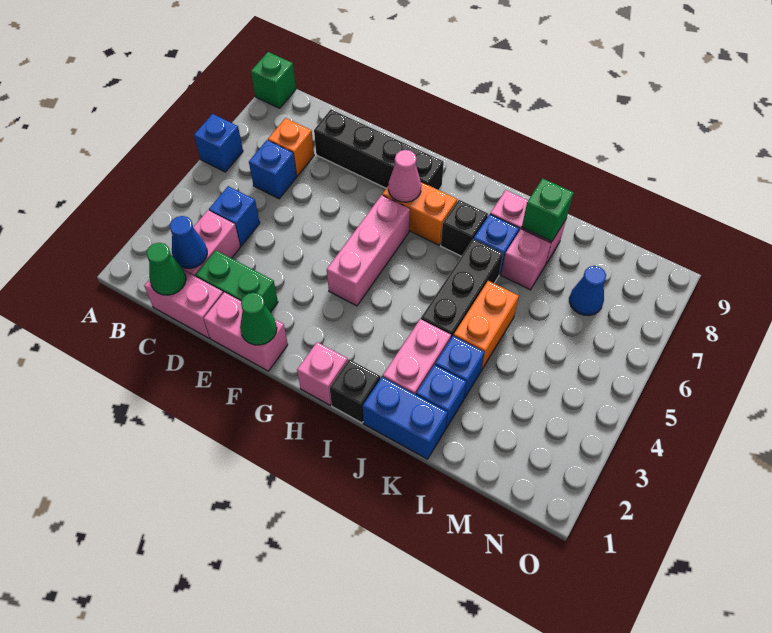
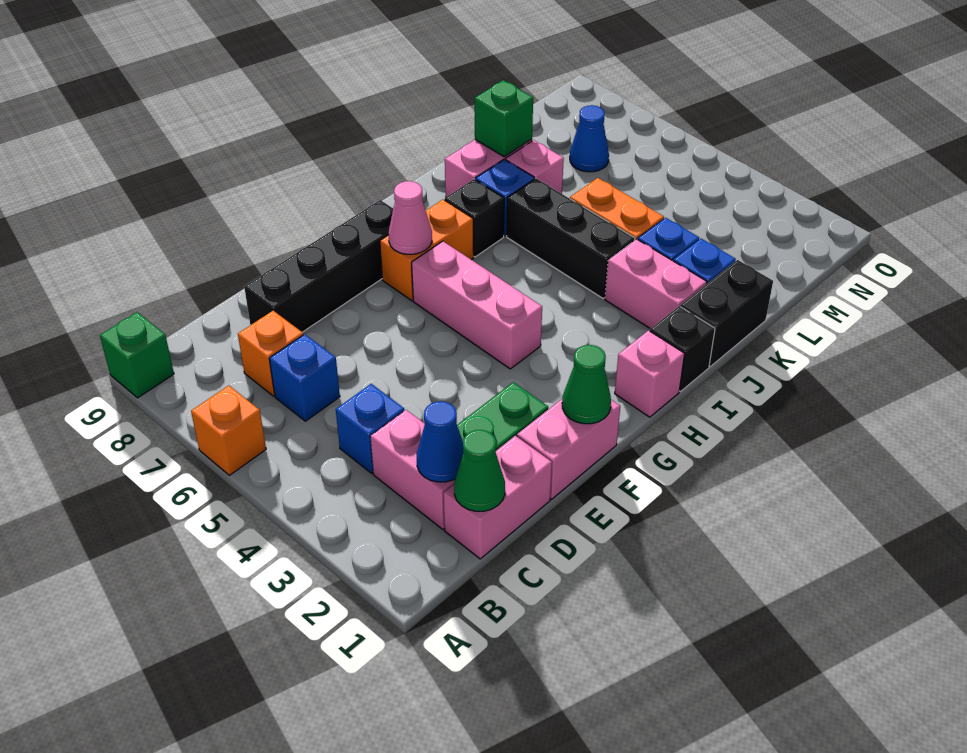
blue brick A6 level 1 -> orange brick A6 level 1
blue brick J1:K1 level 1 -> black brick J1:K1 level 1

